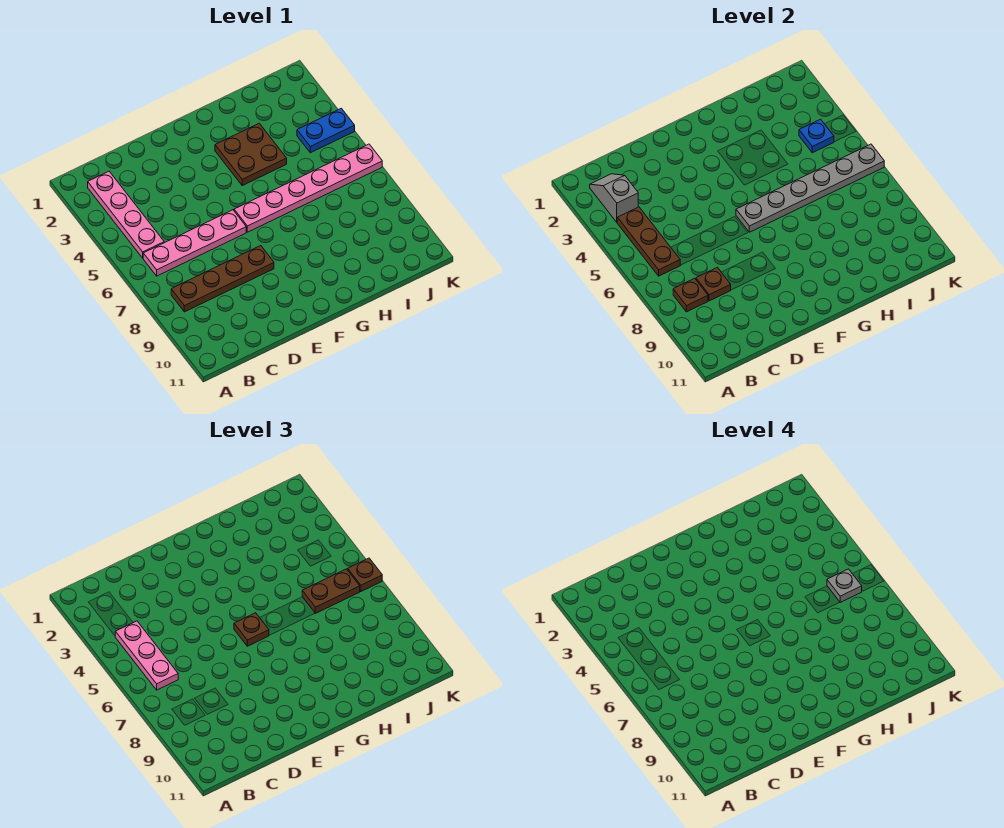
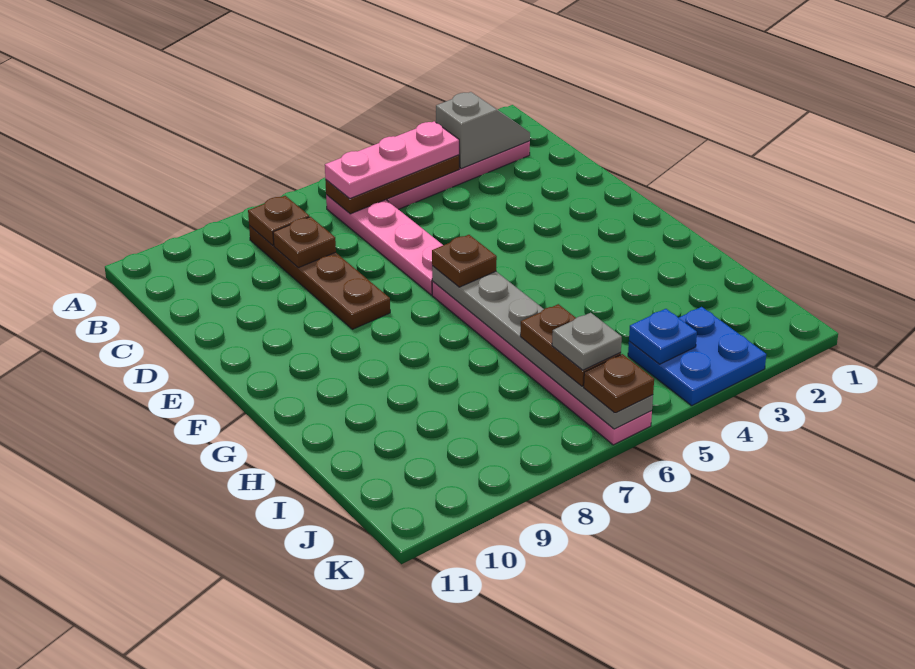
brown plate G3:H4 level 1 -> none
blue plate J4:K4 level 1 -> blue plate J3:K4 level 1

